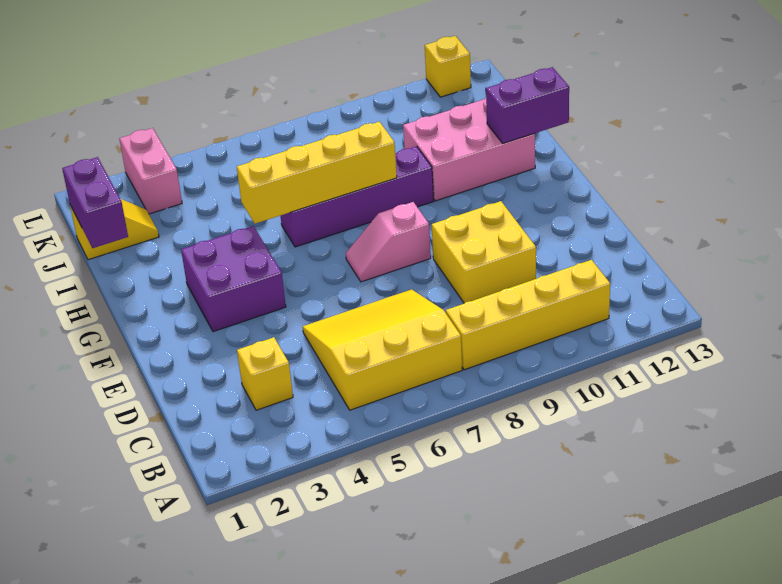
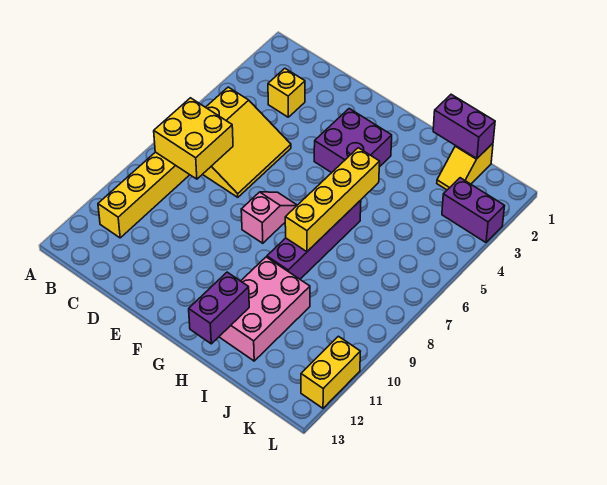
yellow brick D9:E10 level 1 -> yellow brick B7:C8 level 2
pink brick K3:L3 level 1 -> purple brick K3:L3 level 1
yellow brick L12 level 1 -> yellow brick L11:L12 level 1

